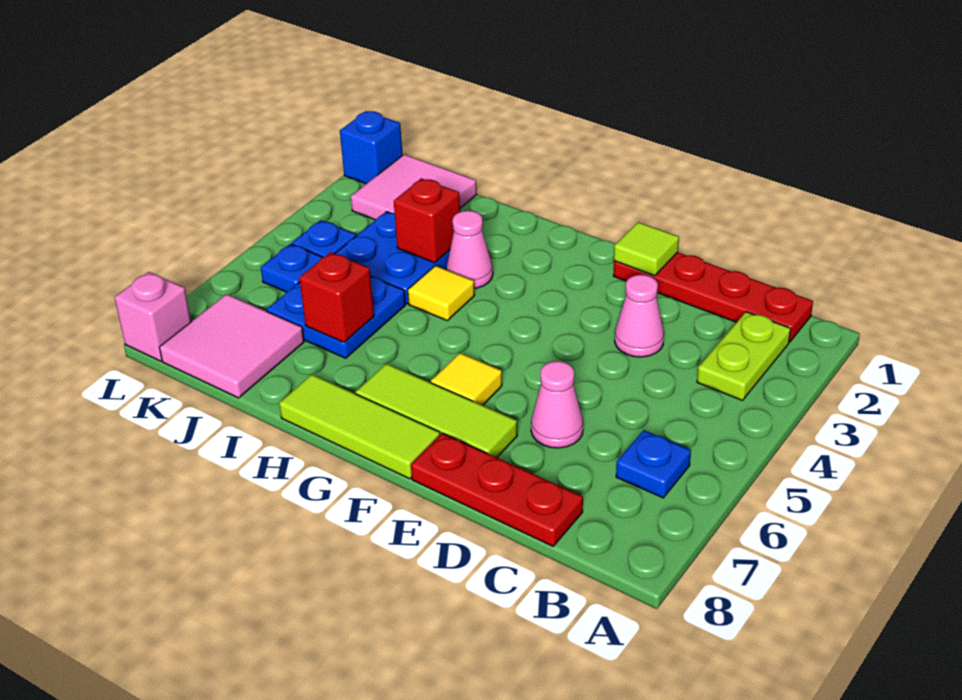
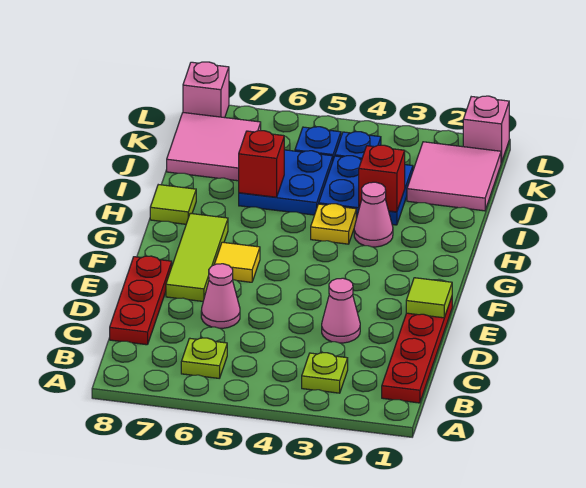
lime plate B2:B3 level 1 -> lime plate B3 level 1
blue plate B6 level 1 -> lime plate B6 level 1
lime tile F8:H8 level 1 -> lime tile H8 level 1
yellow tile H4 level 1 -> yellow plate H4 level 1
blue brick L1 level 1 -> pink brick L1 level 1

